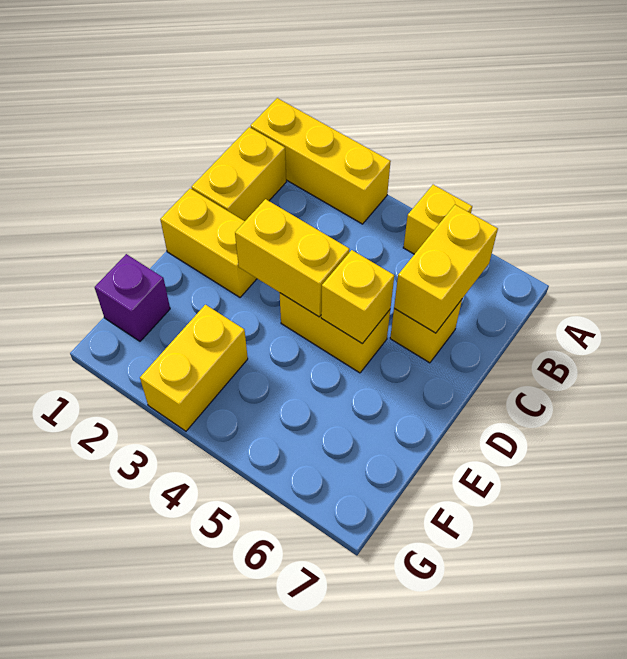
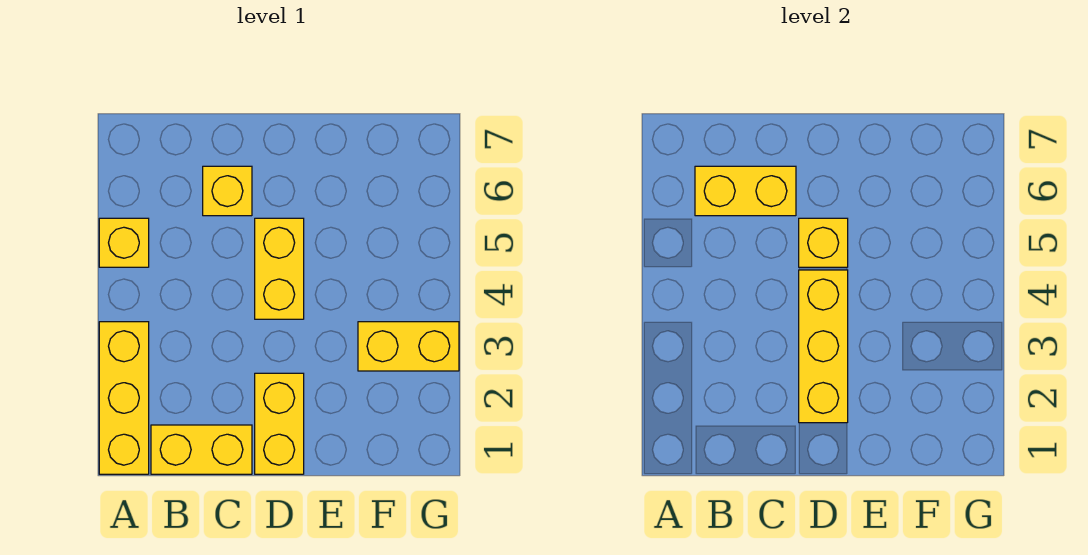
yellow brick D3:D4 level 2 -> yellow brick D2:D4 level 2
purple brick F1 level 1 -> none

